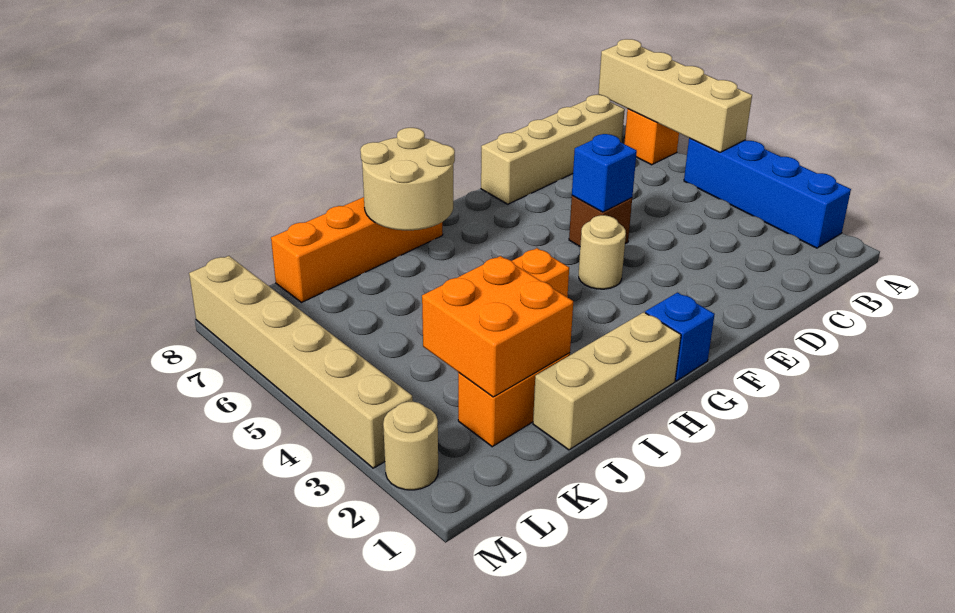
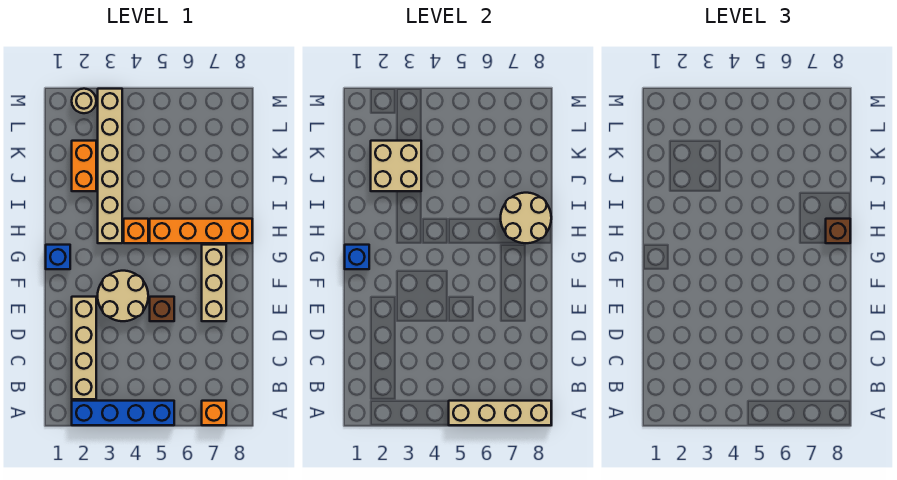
tan brick B8:E8 level 1 -> tan brick B2:E2 level 1
blue brick E5 level 2 -> blue brick G1 level 2
tan round brick F4 level 1 -> tan round brick E3:F4 level 1
tan brick H1:J1 level 1 -> tan brick E7:G7 level 1
orange brick H8:K8 level 1 -> orange brick H5:H8 level 1
none -> brown brick H8 level 3
orange brick J2:K3 level 2 -> tan brick J2:K3 level 2
tan brick M3:M8 level 1 -> tan brick H3:M3 level 1

